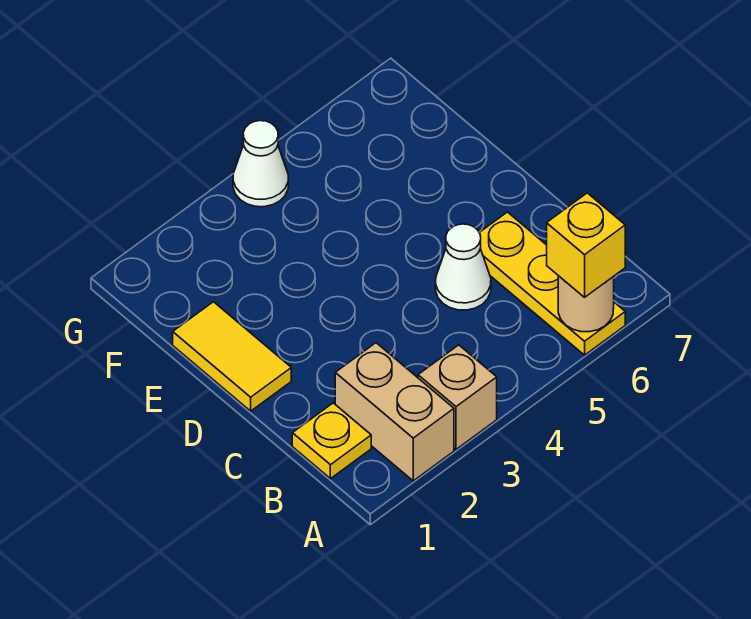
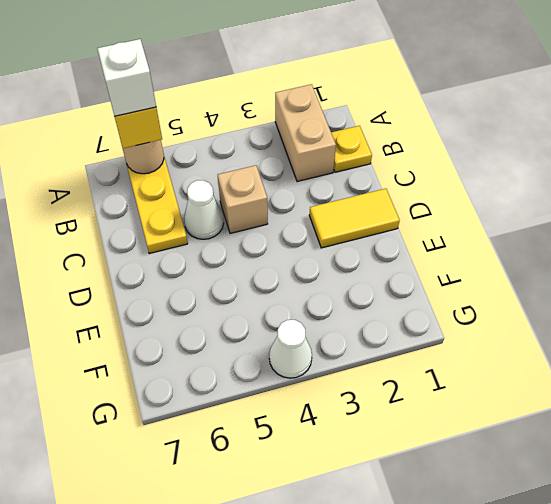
tan brick A3 level 1 -> tan brick C4 level 1
none -> white brick A6 level 4
yellow tile D1:E1 level 1 -> yellow tile D1:D2 level 1

